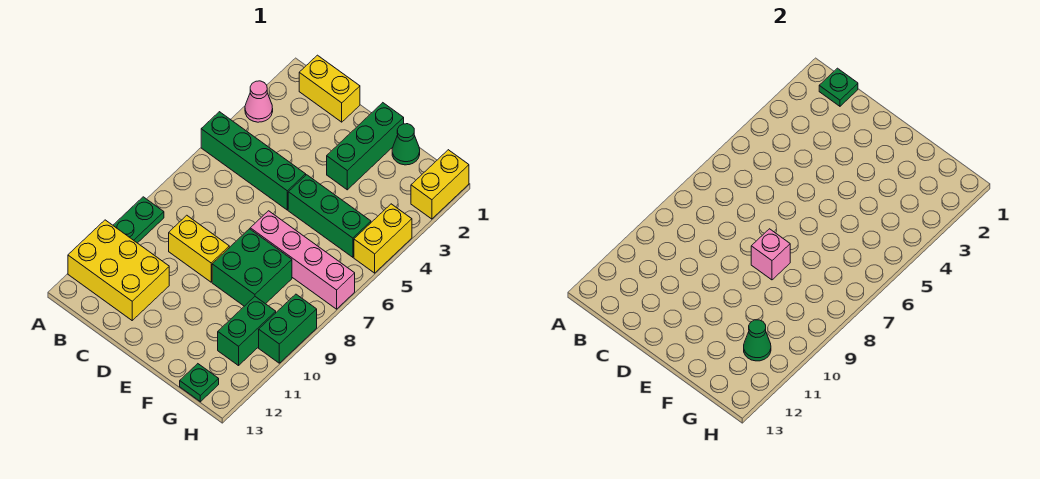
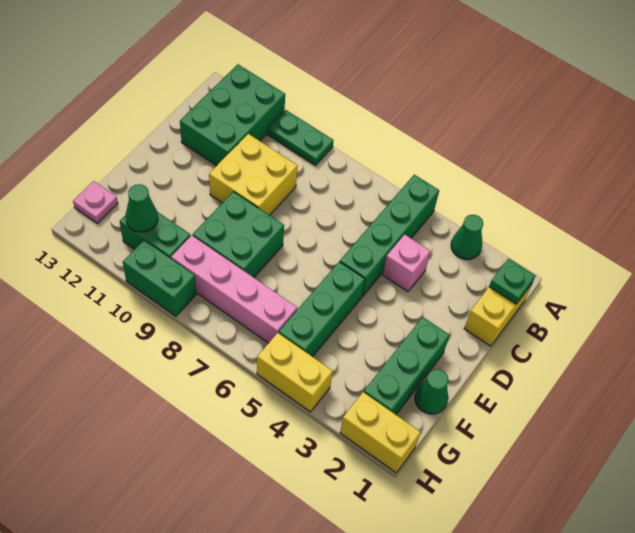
pink cone A3 level 1 -> green cone A3 level 1
yellow brick A11:C12 level 1 -> green brick A11:C12 level 1
yellow brick C9:D9 level 1 -> yellow brick C9:D10 level 1
green brick E1:E3 level 1 -> green brick E2:G2 level 1
pink brick E7:H7 level 1 -> pink brick G6:G9 level 1
pink brick E8 level 2 -> pink brick C4 level 1
green plate G13 level 1 -> pink plate G13 level 1

